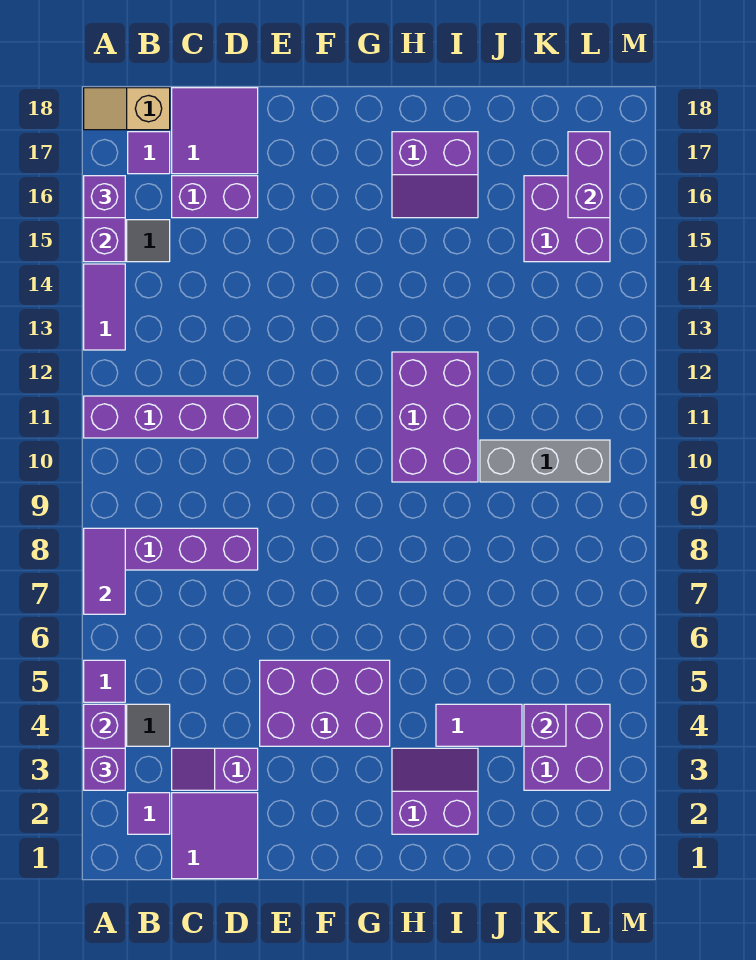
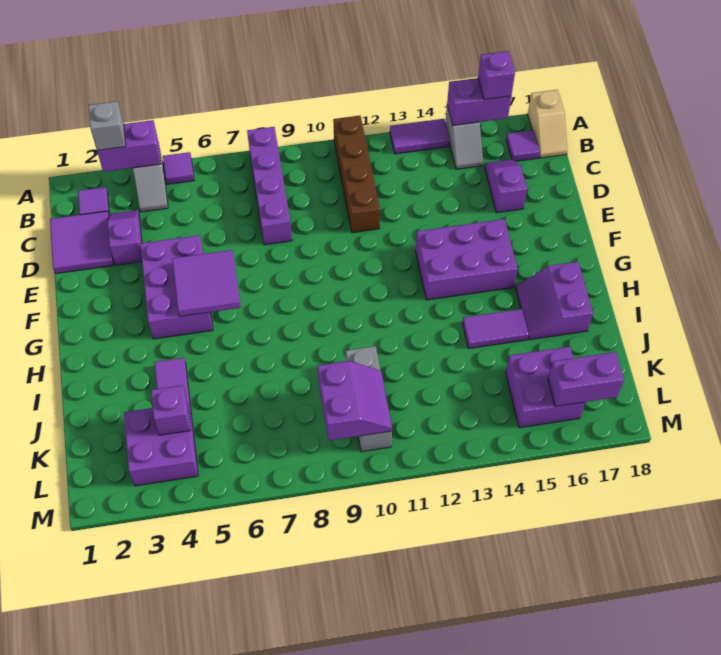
purple brick A3 level 3 -> grey brick A3 level 3
purple tile A7:A8 level 2 -> purple tile I14:I15 level 1
purple brick A11:D11 level 1 -> brown brick A11:D11 level 1
tan slope A18:B18 level 1 top B -> tan slope A18:B18 level 1 top A
purple brick C16:D16 level 1 -> purple slope C16:D16 level 1 top D
purple tile C17:D18 level 1 -> purple tile F5:G6 level 2
purple slope H2:I3 level 1 top 2 -> purple slope K9:L10 level 2 top 9
purple brick H10:I12 level 1 -> purple brick F13:G15 level 1

